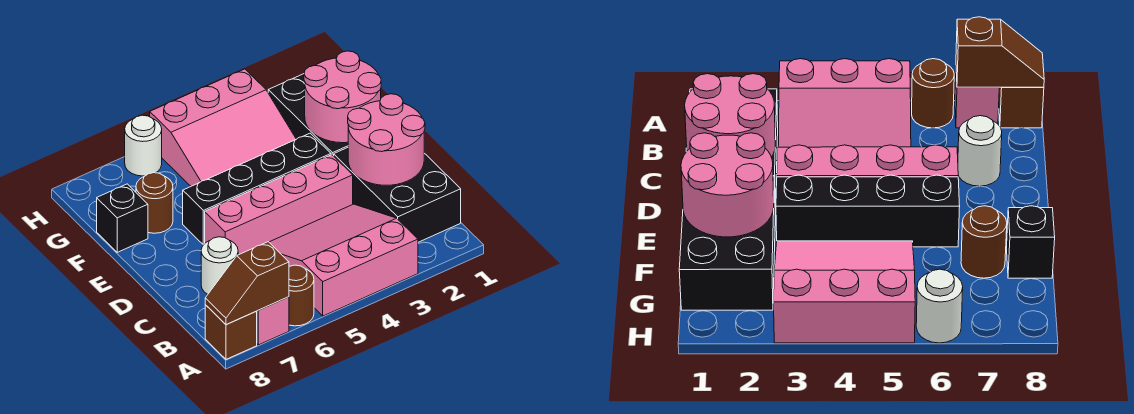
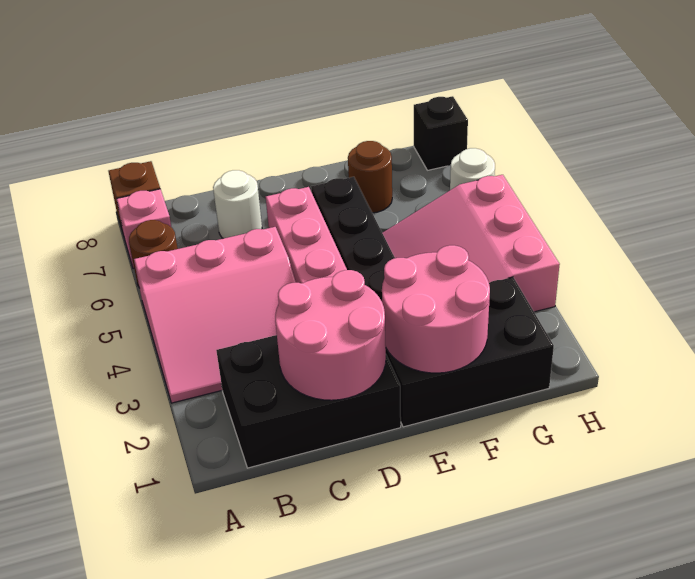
pink slope A3:C5 level 1 top A -> pink slope A3:C5 level 1 top 5
brown slope A7:A8 level 2 top 7 -> none
black brick F8 level 1 -> black brick H8 level 1

